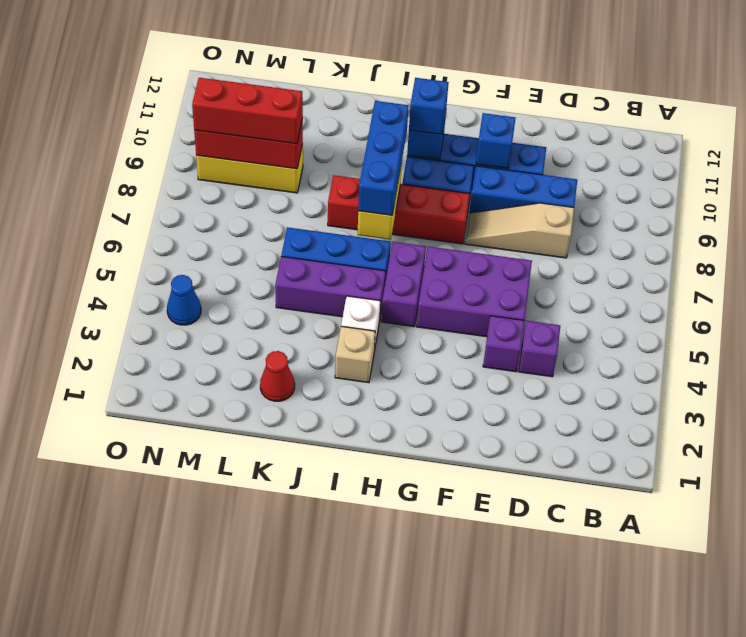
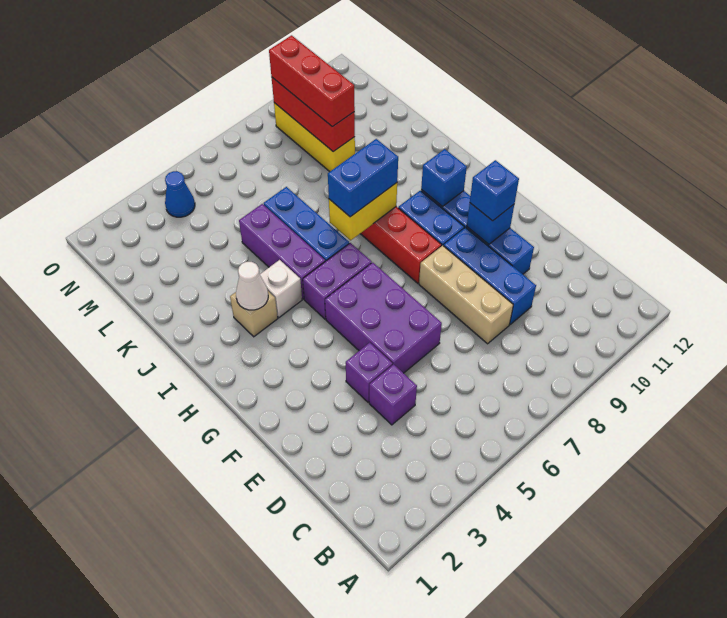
tan slope D8:F8 level 1 top D -> tan brick D8:F8 level 1
blue brick H10 level 3 -> blue brick F10 level 3
none -> white cone I3 level 2
blue brick I7:I9 level 3 -> blue brick I7:I8 level 3
red cone K2 level 1 -> none

